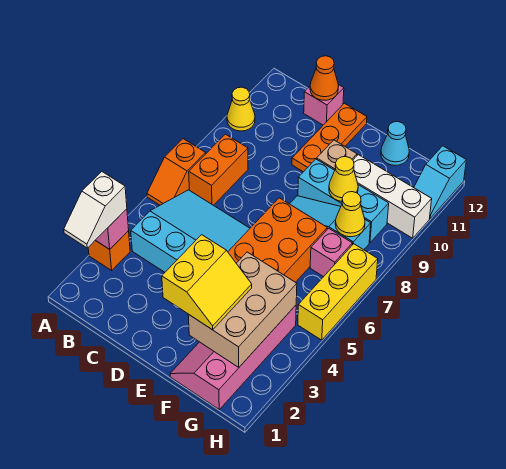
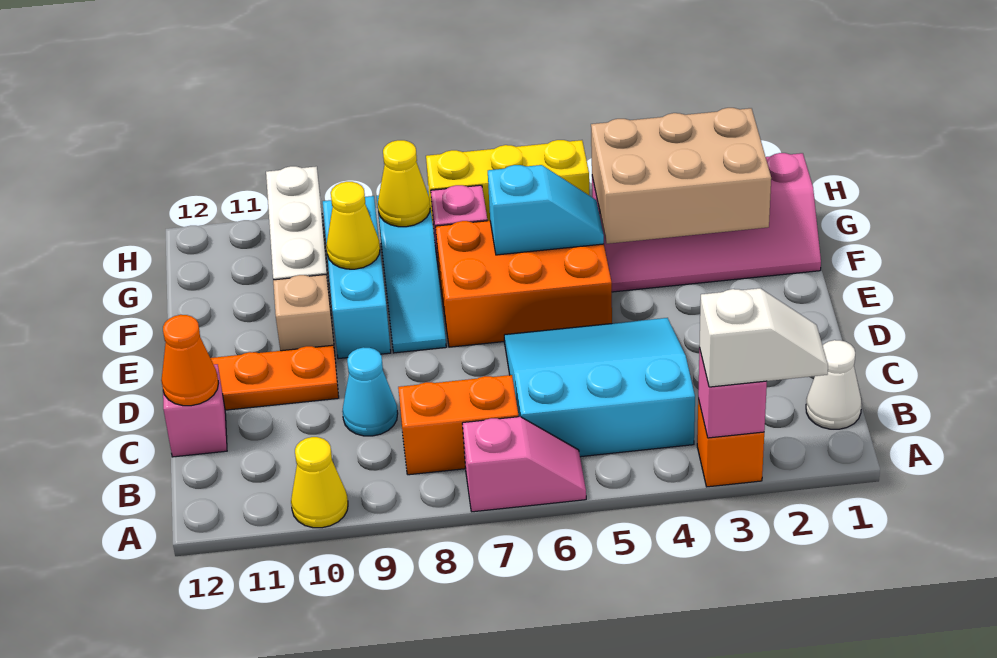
orange slope A6:A7 level 1 top 7 -> pink slope A6:A7 level 1 top 7
none -> white cone B1 level 1
cyan slope B4:D6 level 1 top 4 -> cyan slope B4:D6 level 1 top B
yellow slope E2:F3 level 3 top E -> none
cyan cone F12 level 1 -> cyan cone C9 level 1
cyan slope H11:H12 level 1 top 12 -> cyan slope F5:F6 level 2 top 6

